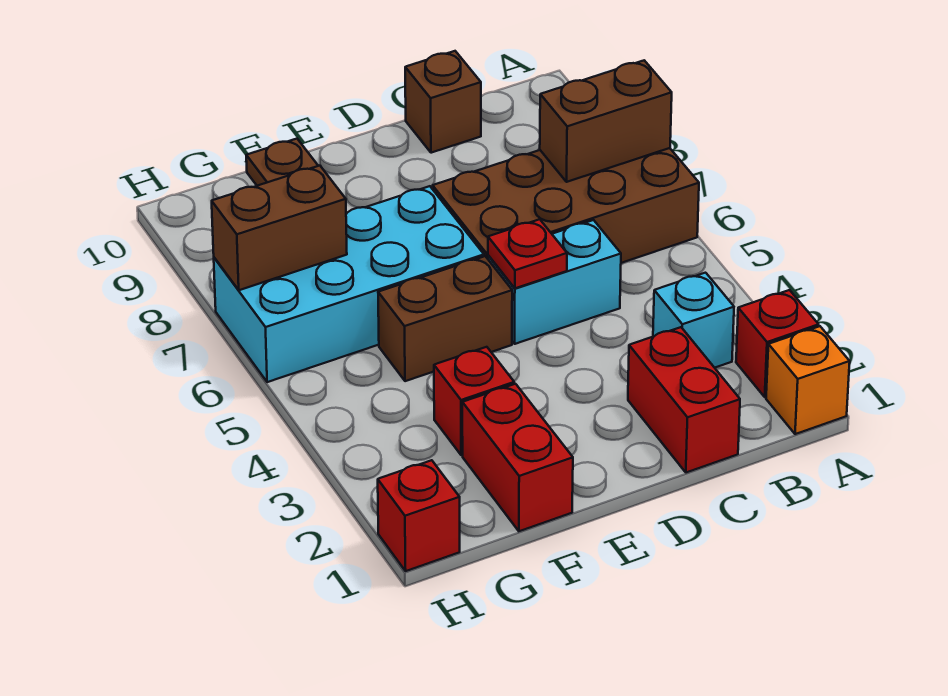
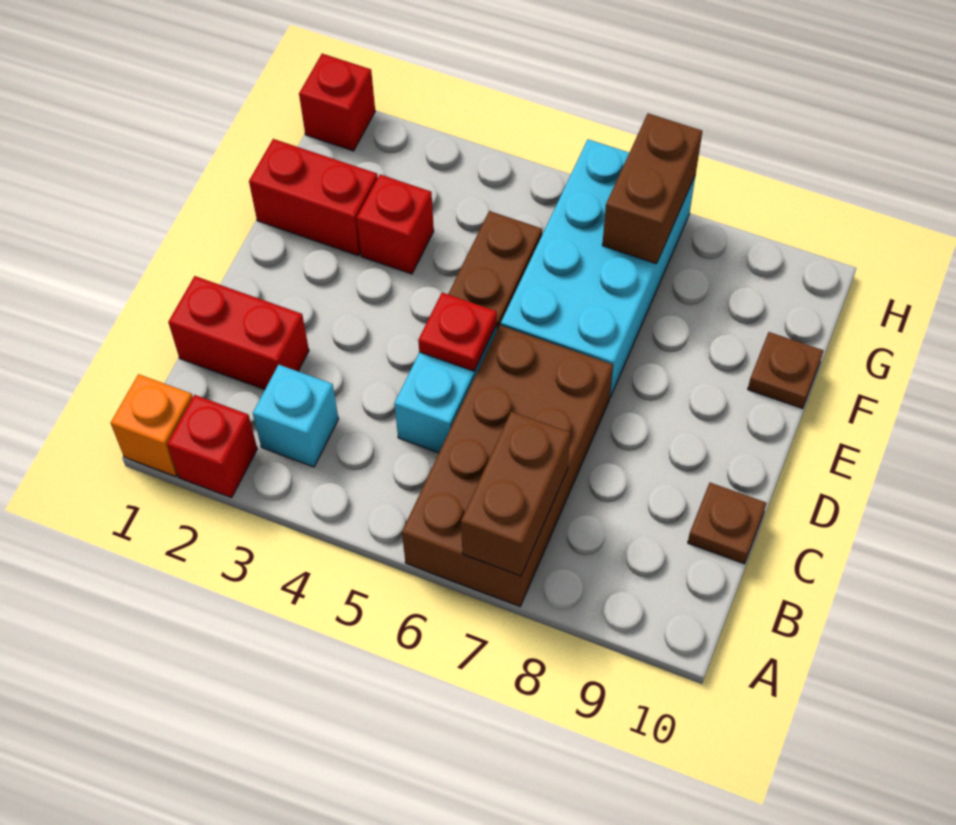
brown brick C10 level 1 -> brown plate C10 level 1

